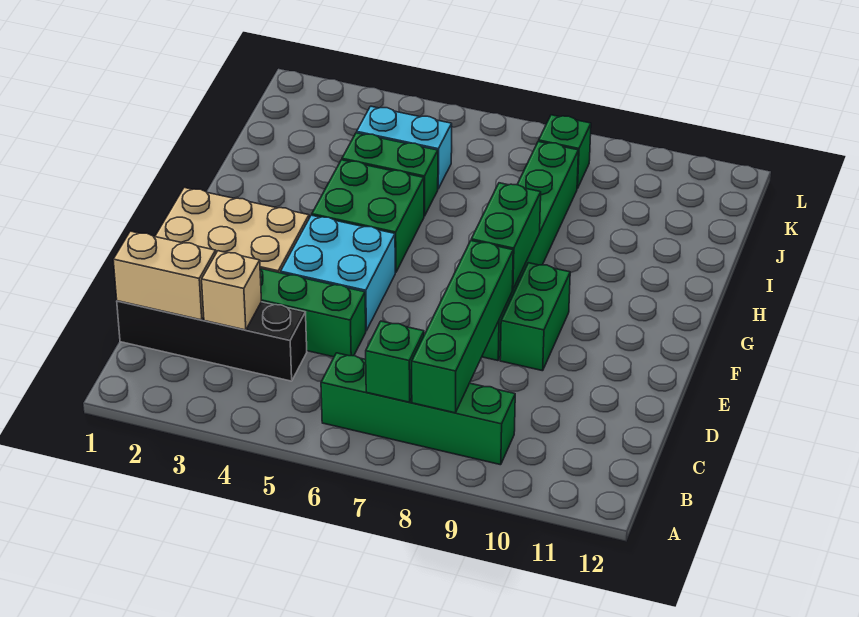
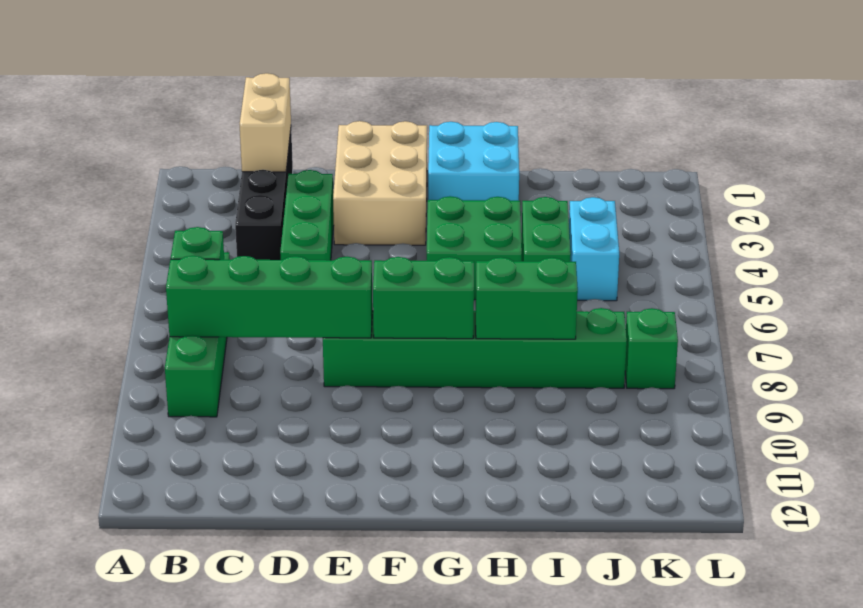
tan brick C3 level 2 -> none
cyan brick E4:F5 level 1 -> cyan brick G1:H2 level 1
green brick E9:F9 level 1 -> green brick H8:I8 level 2

